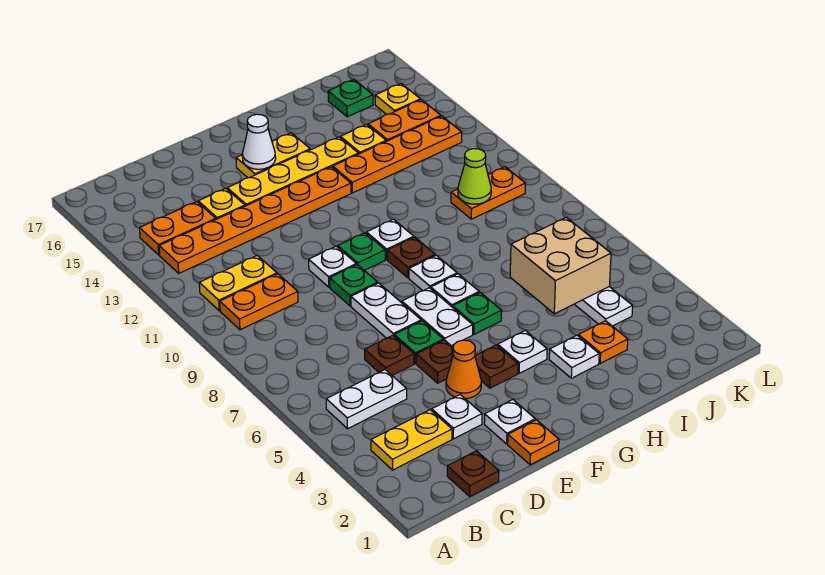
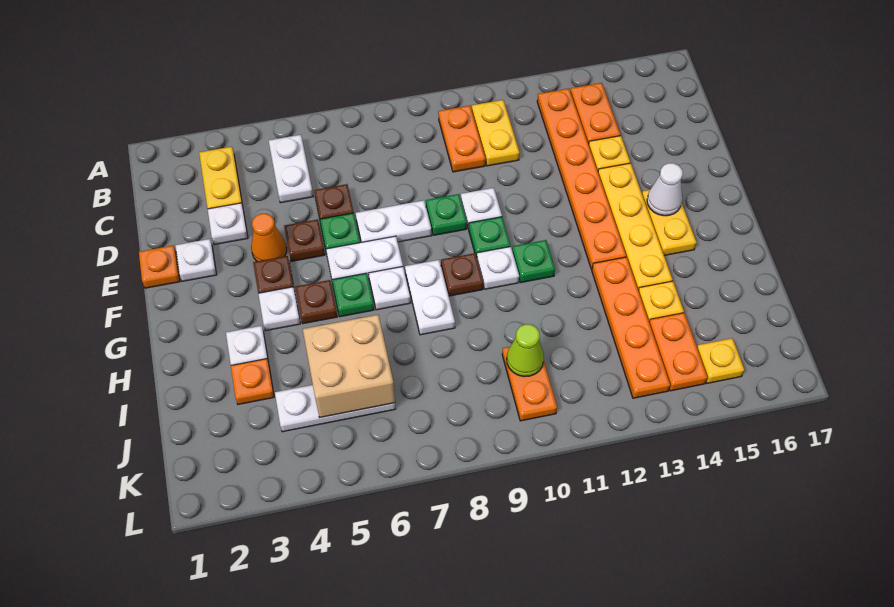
brown plate C1 level 1 -> brown plate G5 level 1
white plate G8 level 1 -> white plate G8:H8 level 1
green plate J16 level 1 -> green plate G11 level 1

